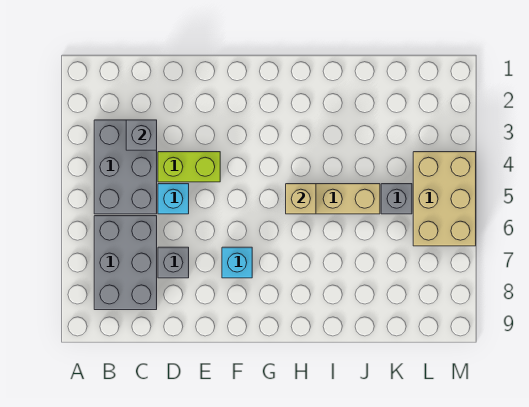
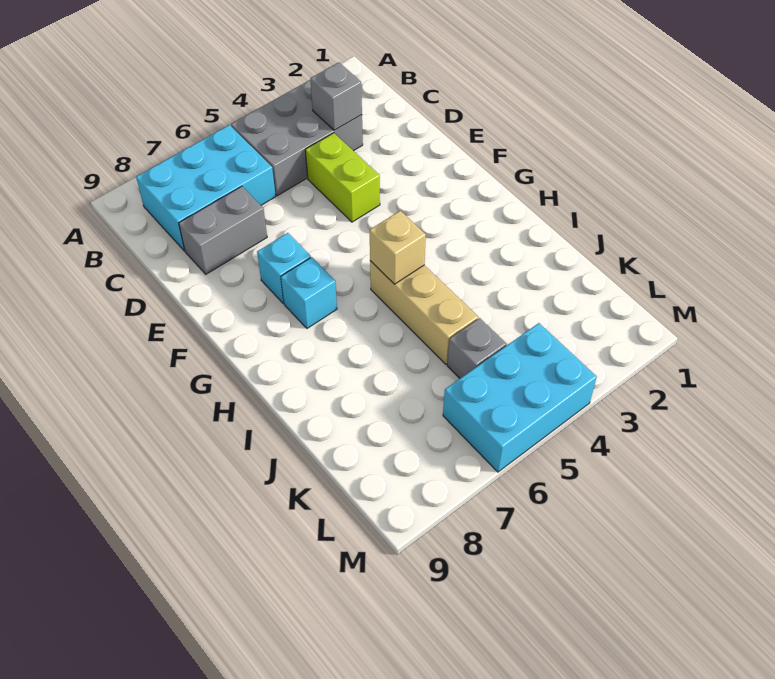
grey brick B6:C8 level 1 -> cyan brick B6:C8 level 1
cyan brick D5 level 1 -> cyan brick G7 level 1
grey brick D7 level 1 -> grey brick D7:D8 level 1
tan brick L4:M6 level 1 -> cyan brick L4:M6 level 1

